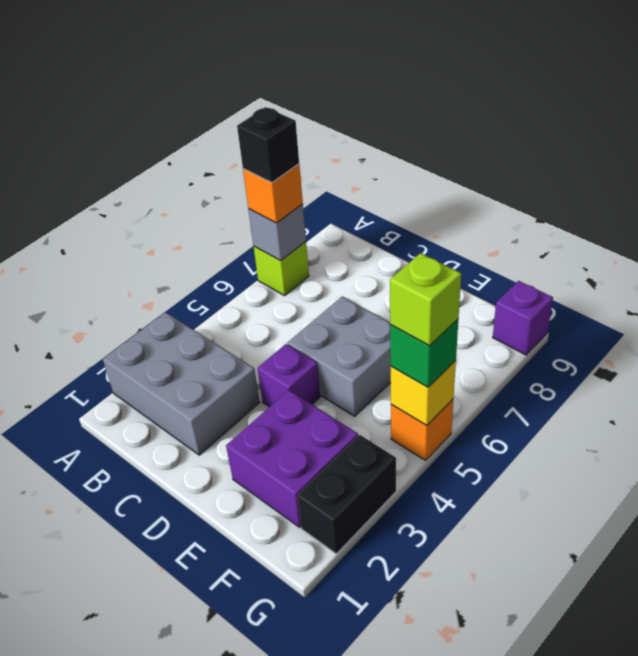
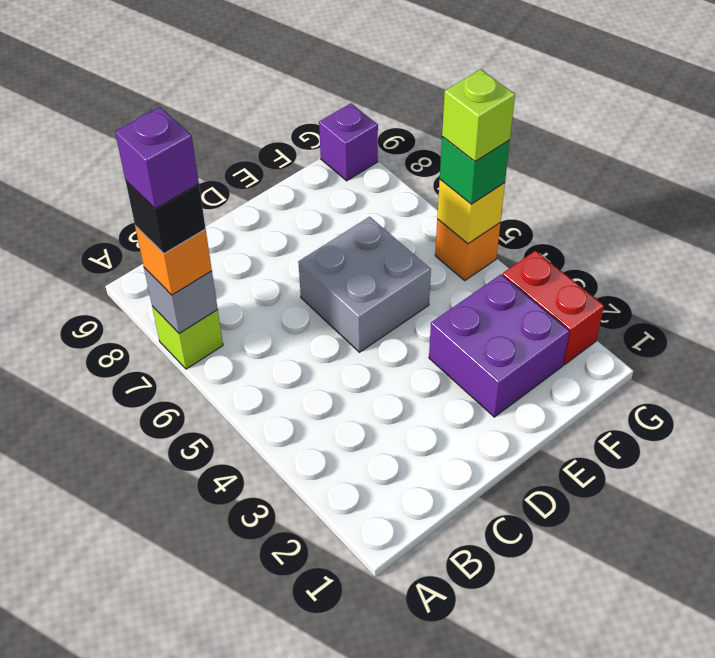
grey brick A2:C3 level 1 -> none
purple brick D4 level 1 -> purple brick A7 level 5
black brick G2:G3 level 1 -> red brick G2:G3 level 1

